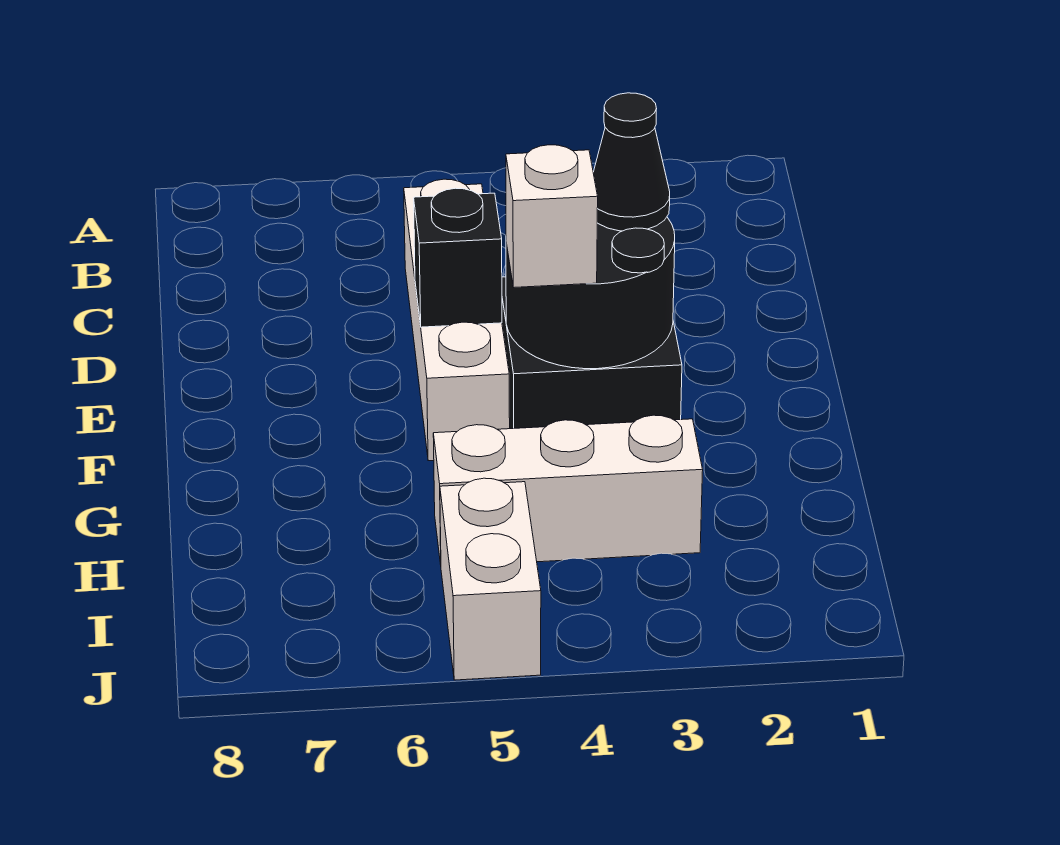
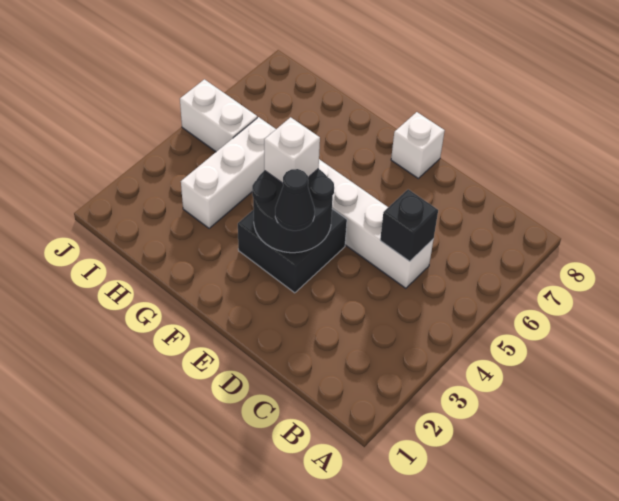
black brick E5 level 2 -> black brick C5 level 2
none -> white brick E8 level 1

